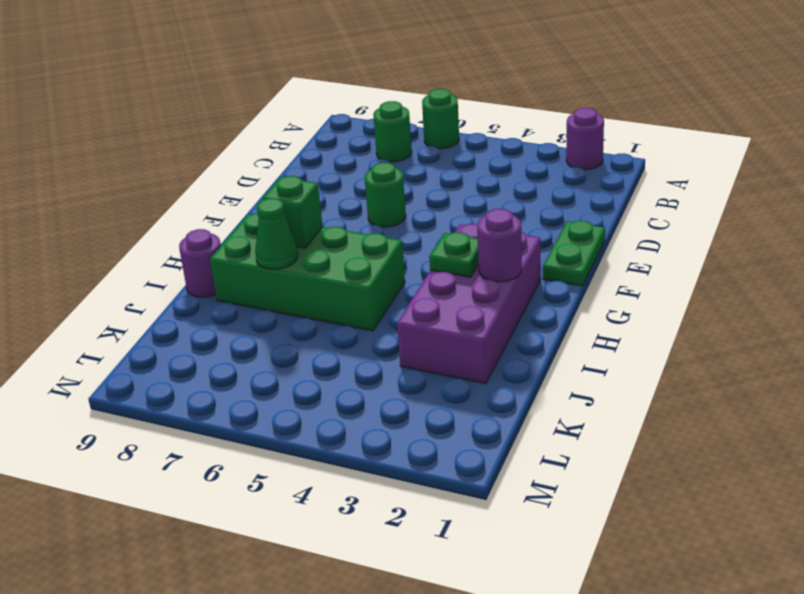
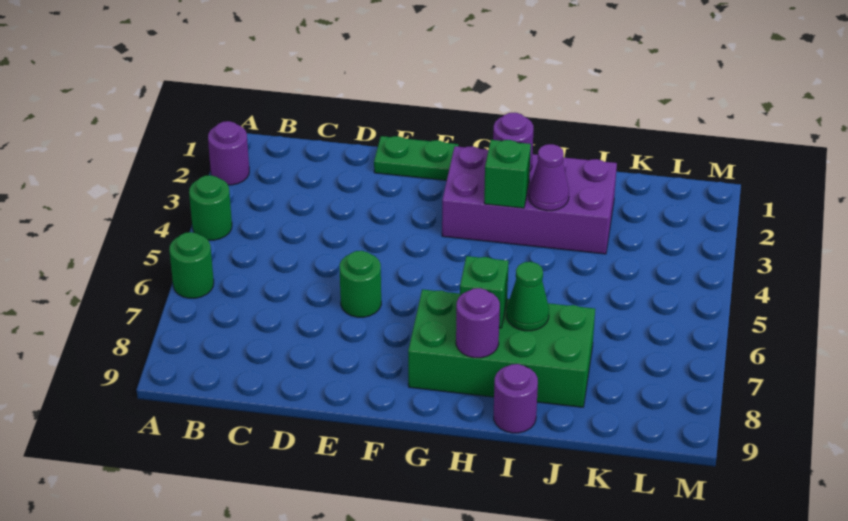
green round brick B7 level 1 -> green round brick A4 level 1
green plate H3 level 2 -> green brick H3 level 2
green brick H5:I8 level 1 -> green brick G7:J8 level 1
none -> purple round brick H8 level 2
none -> purple cone I3 level 2

